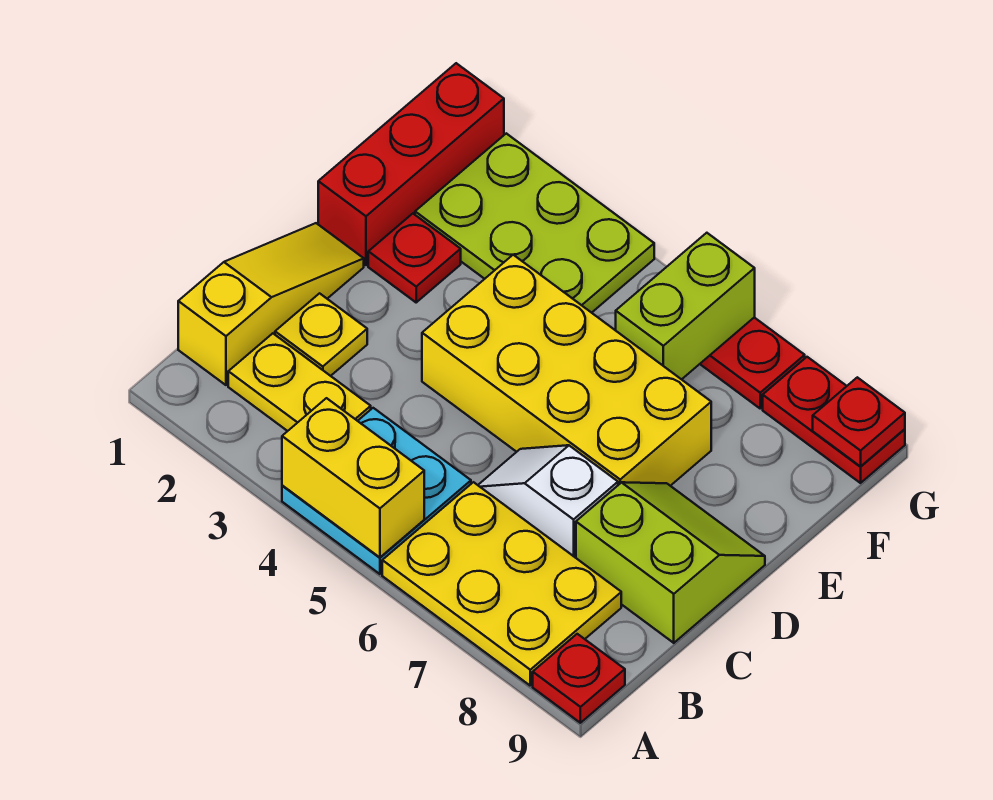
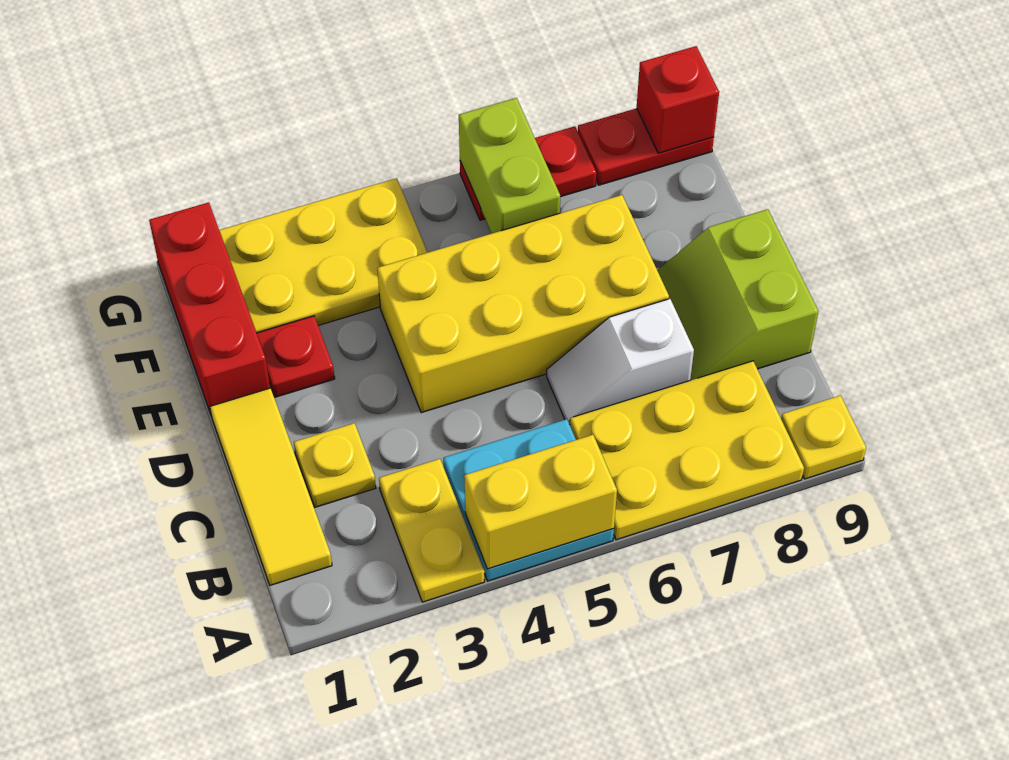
red plate A9 level 1 -> yellow plate A9 level 1
yellow slope B1:D1 level 1 top B -> yellow tile B1:D1 level 1
yellow plate B2:B3 level 1 -> yellow plate A3:B3 level 1
lime slope C8:D9 level 1 top C -> lime slope C8:D9 level 1 top 9
lime plate F2:G4 level 1 -> yellow plate F2:G4 level 1
red plate G9 level 2 -> red brick G9 level 2

